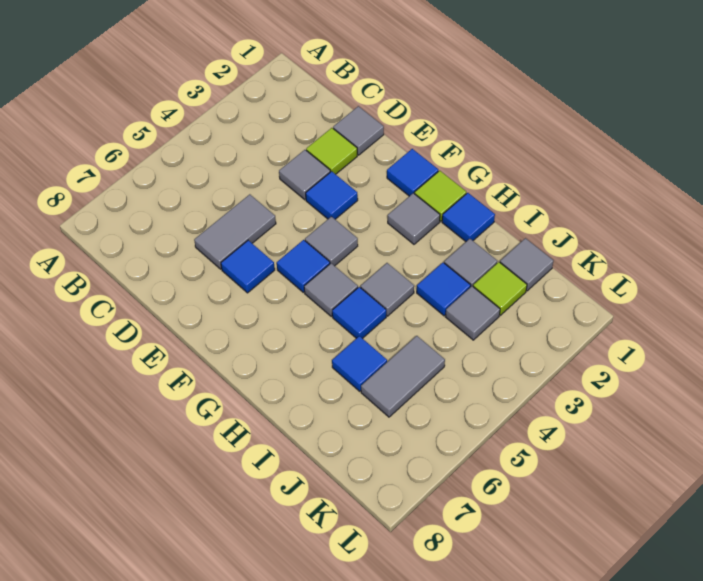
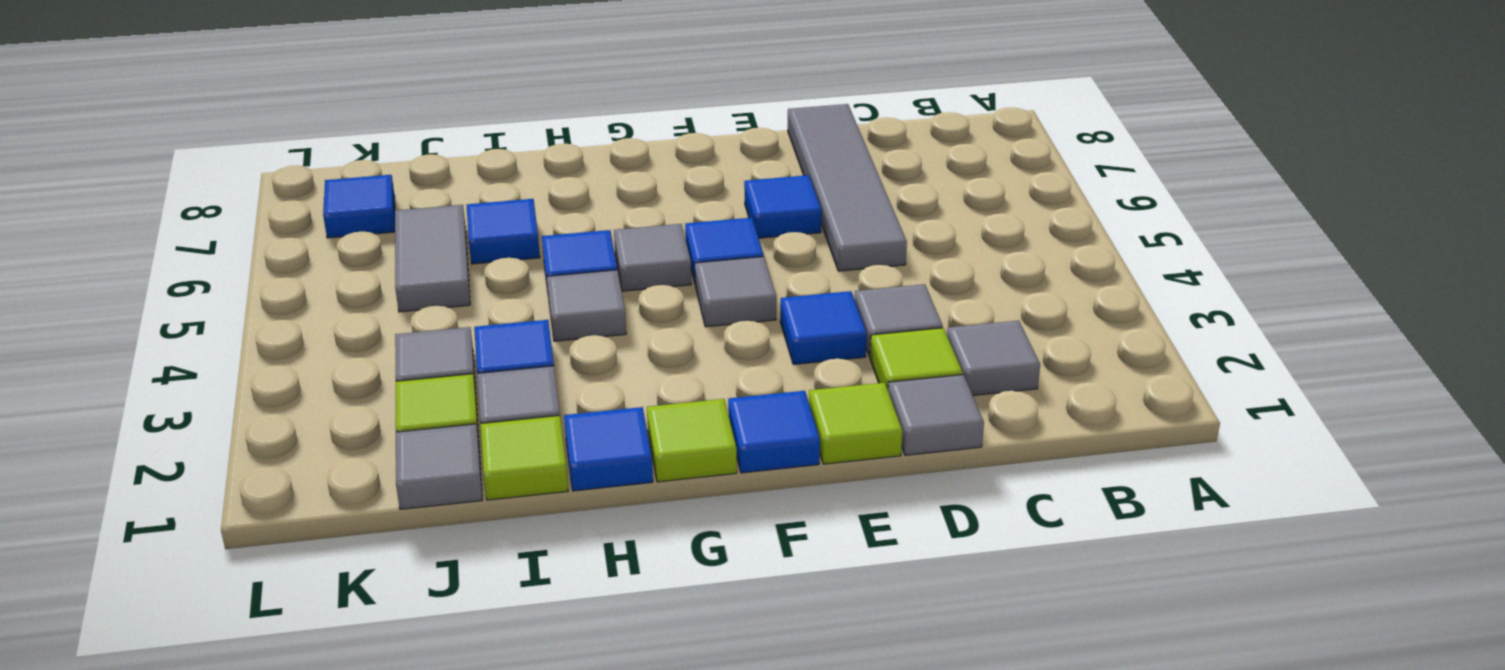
grey tile D5:D6 level 1 -> grey tile D5:D8 level 1
none -> lime tile E1 level 1
grey tile G2 level 1 -> grey tile C2 level 1
none -> lime tile I1 level 1
none -> blue tile K7 level 1

